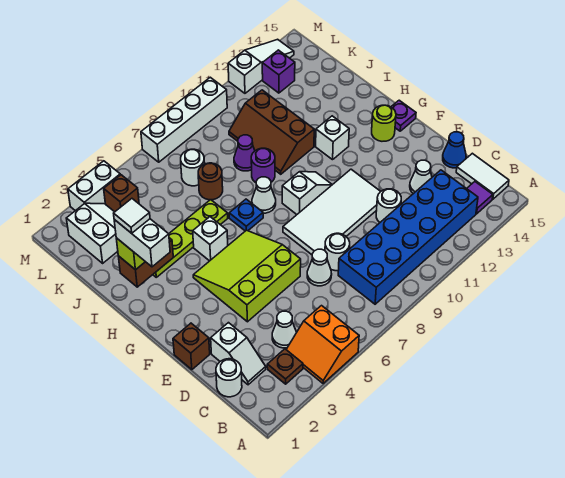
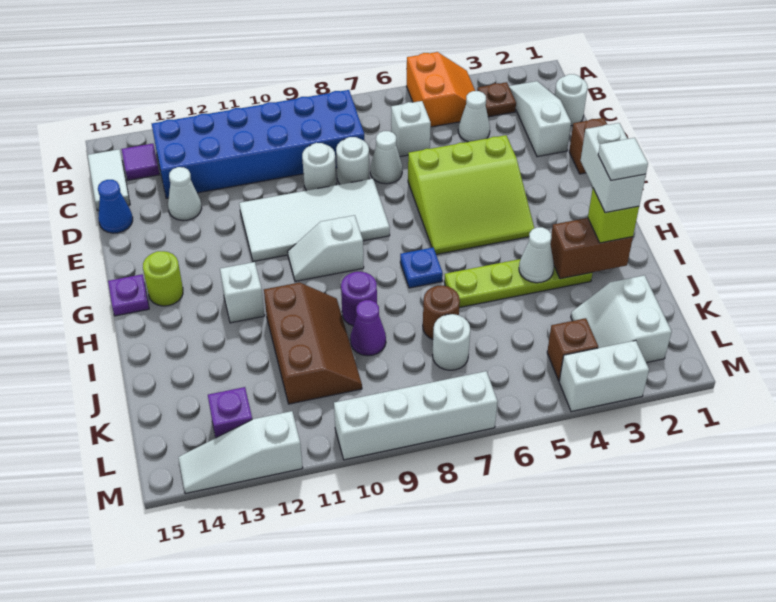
white slope C2:D2 level 1 top D -> white slope B2:D2 level 1 top D
white round brick D11 level 1 -> white round brick D9 level 1
white brick H5 level 1 -> white brick C6 level 1
white cone H8 level 1 -> white cone I4 level 2

